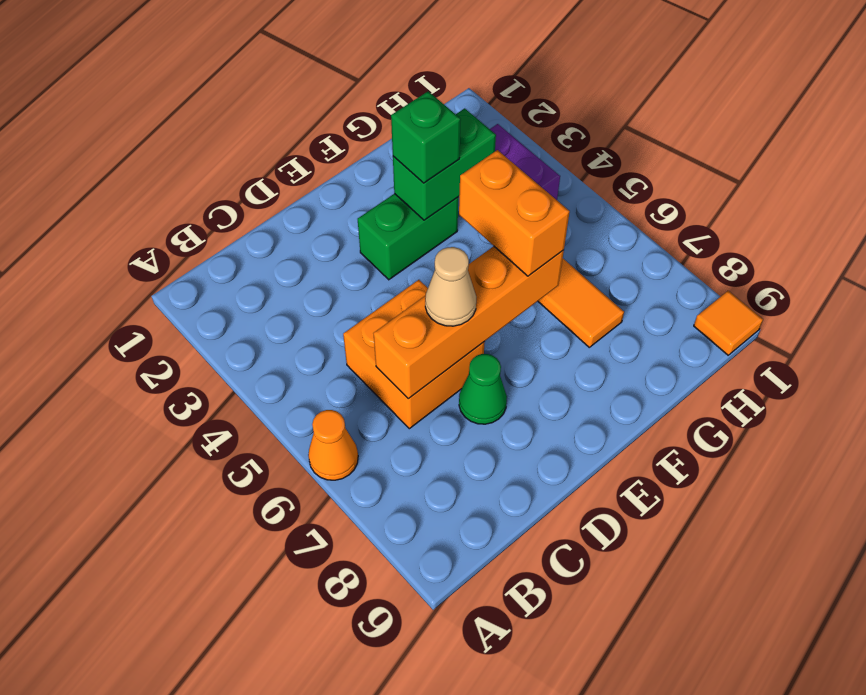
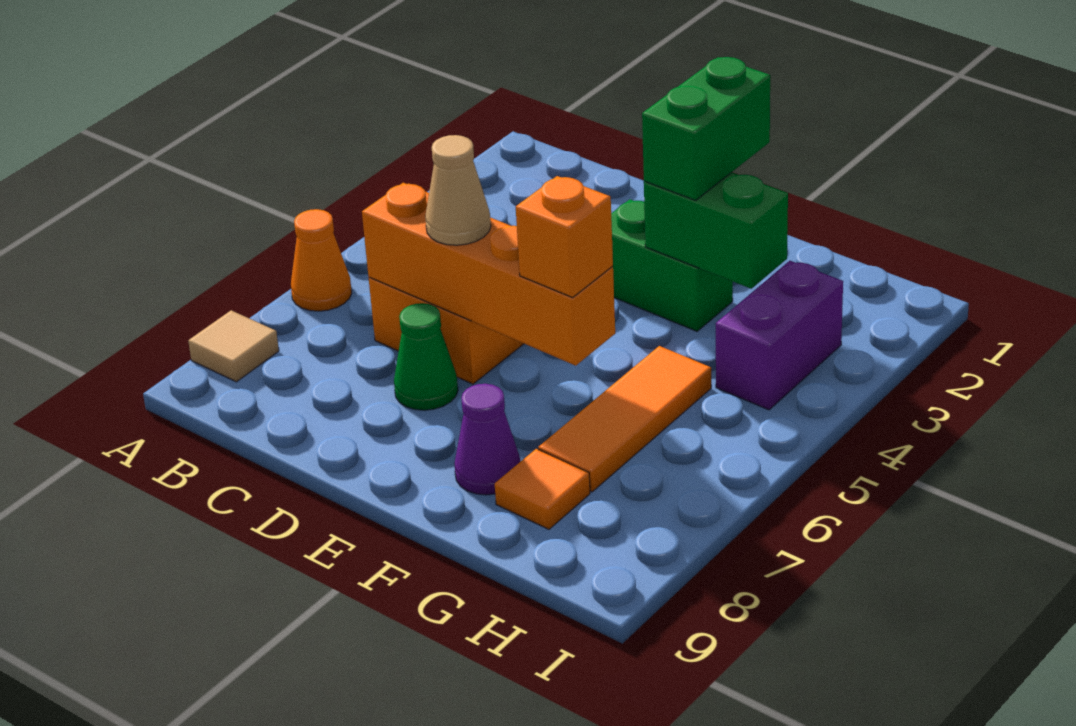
none -> tan tile A8 level 1
green brick F3 level 3 -> green brick F2:F3 level 3
orange brick F5:F6 level 3 -> orange brick F6 level 3
none -> purple cone F8 level 1
orange tile I9 level 1 -> orange tile G8 level 1

